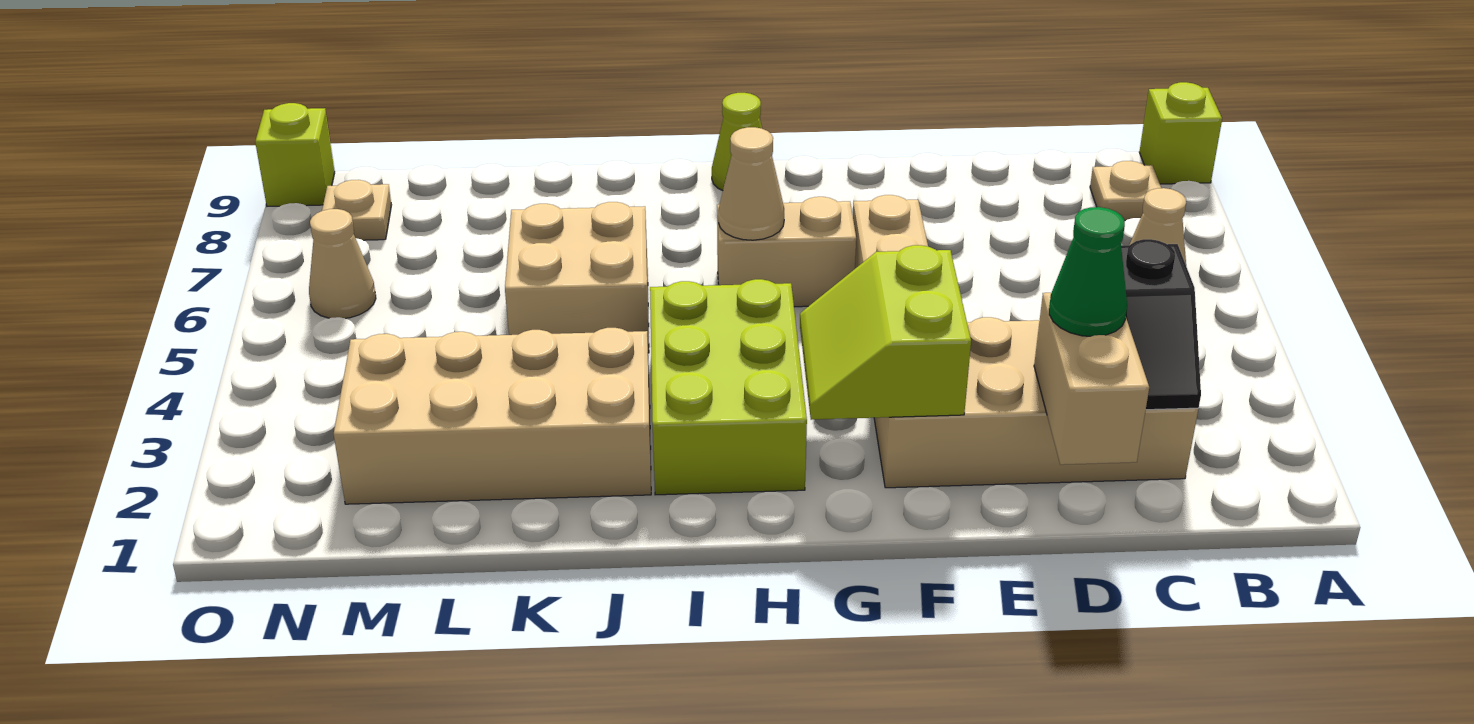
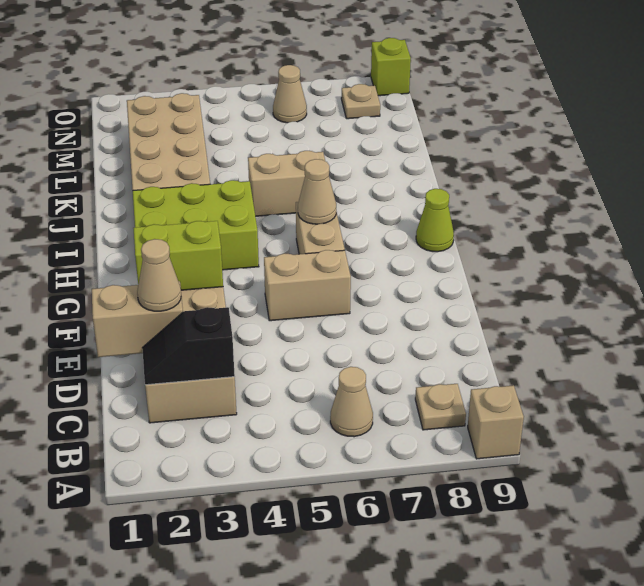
lime brick A9 level 1 -> tan brick A9 level 1
green cone D2 level 3 -> tan cone D2 level 3
tan brick J5:K6 level 1 -> tan brick J5:J6 level 1

